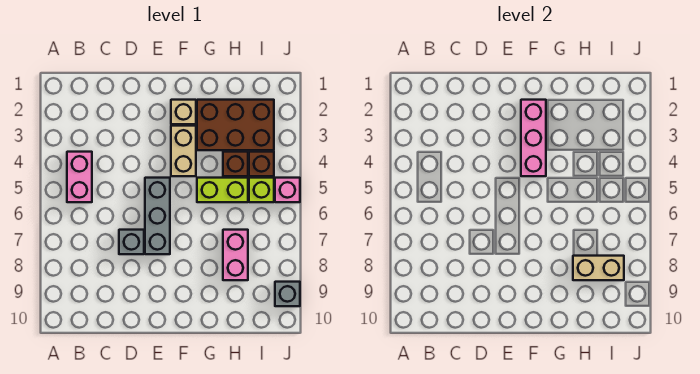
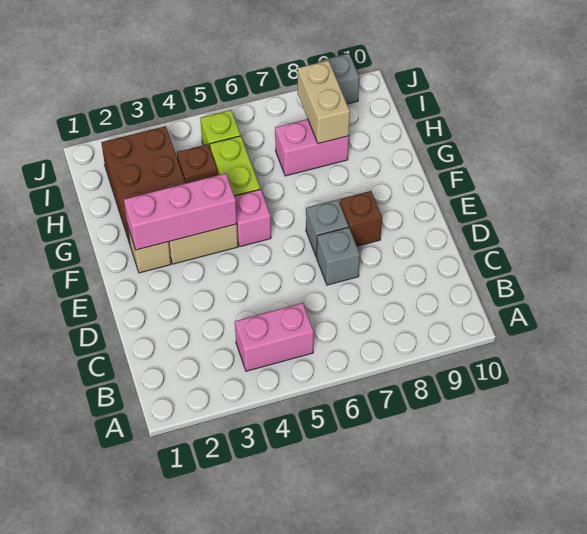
grey brick E5:E7 level 1 -> grey brick E7 level 1
brown brick I4 level 1 -> brown brick E8 level 1
pink brick J5 level 1 -> pink brick F5 level 1

